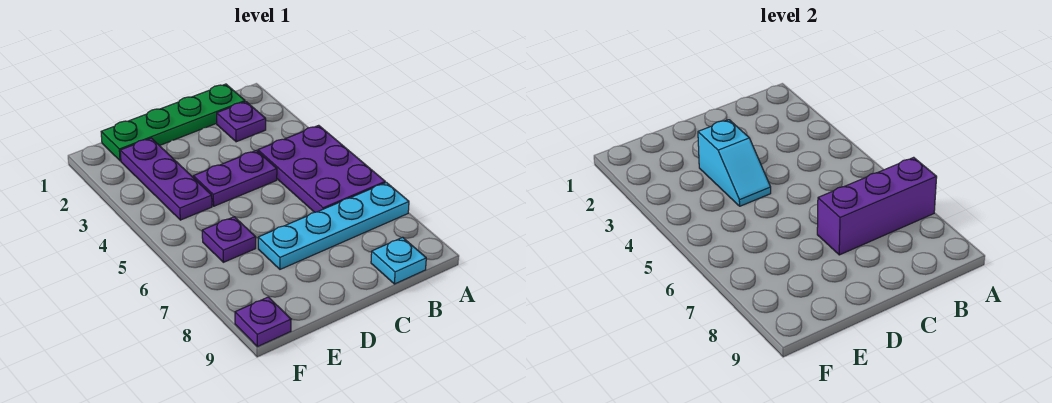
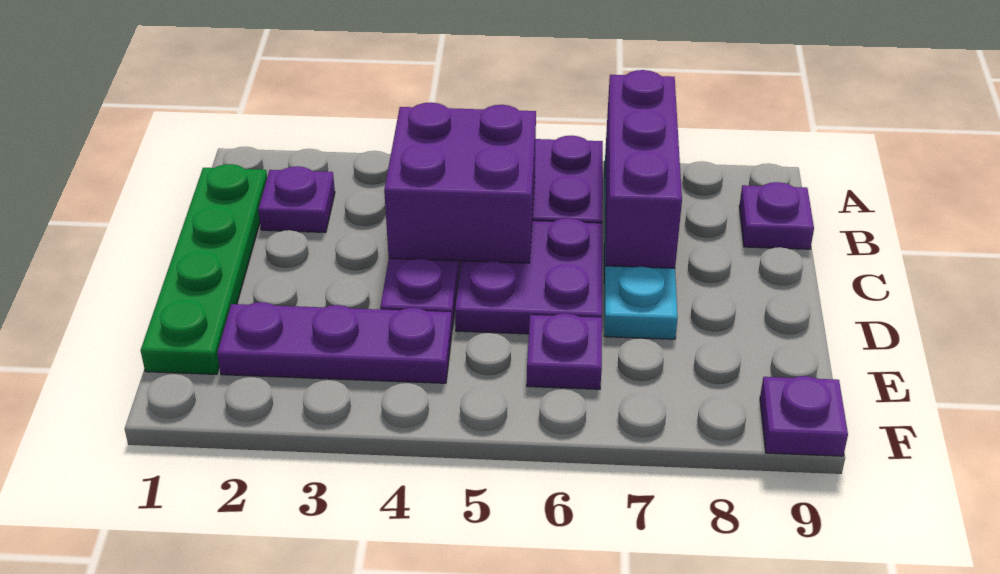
none -> purple brick B4:C5 level 2
cyan plate B9 level 1 -> purple plate B9 level 1
none -> purple plate C5:D6 level 1
cyan slope D3:D4 level 2 top 3 -> none

